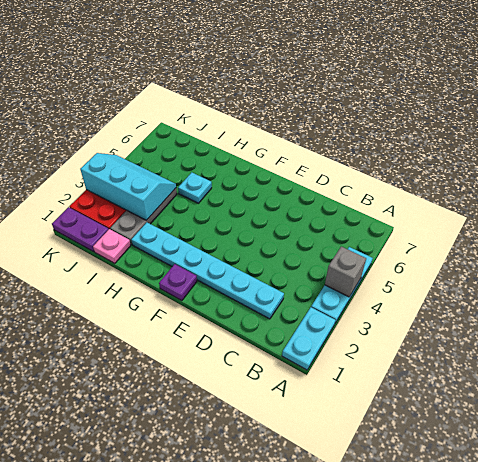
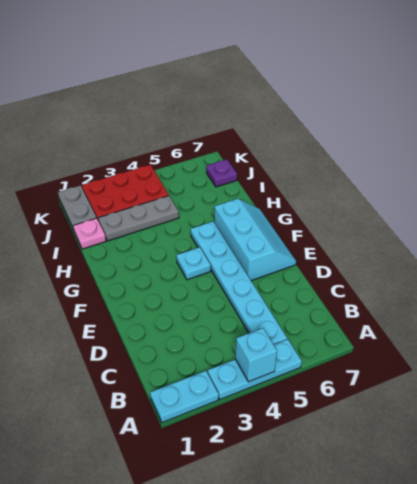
grey brick A4 level 2 -> cyan brick A4 level 2
cyan plate C2:H2 level 1 -> cyan plate B5:G5 level 1
purple plate F1 level 1 -> purple plate J7 level 1
cyan plate H5 level 1 -> cyan plate F4 level 1
cyan slope I3:K4 level 2 top 3 -> cyan slope E6:G7 level 1 top 6
purple plate J1:K1 level 1 -> grey plate J1:K1 level 1

